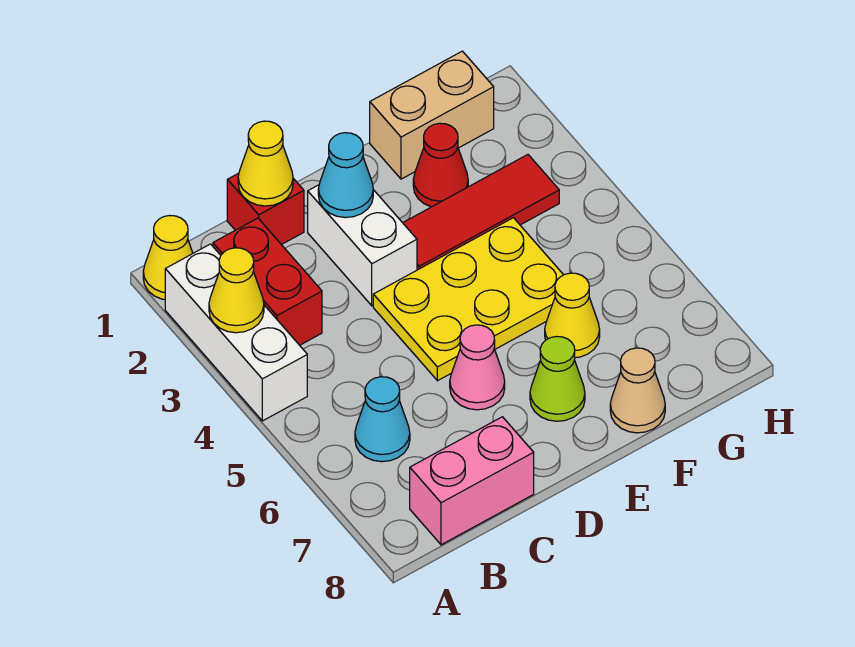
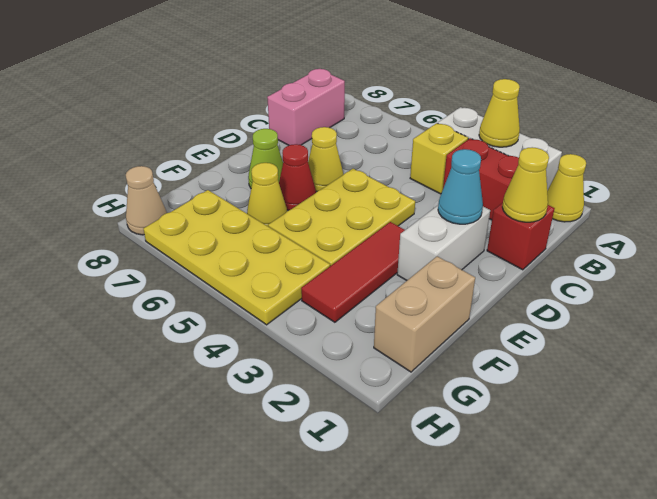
none -> yellow brick B4 level 1
cyan cone B6 level 1 -> none
white brick D2:D3 level 1 -> white brick D2:E2 level 1
pink cone D6 level 1 -> yellow cone D6 level 1
red cone F2 level 1 -> red cone E6 level 1
tan cone F8 level 1 -> tan cone H8 level 1
none -> yellow plate G4:H7 level 1

